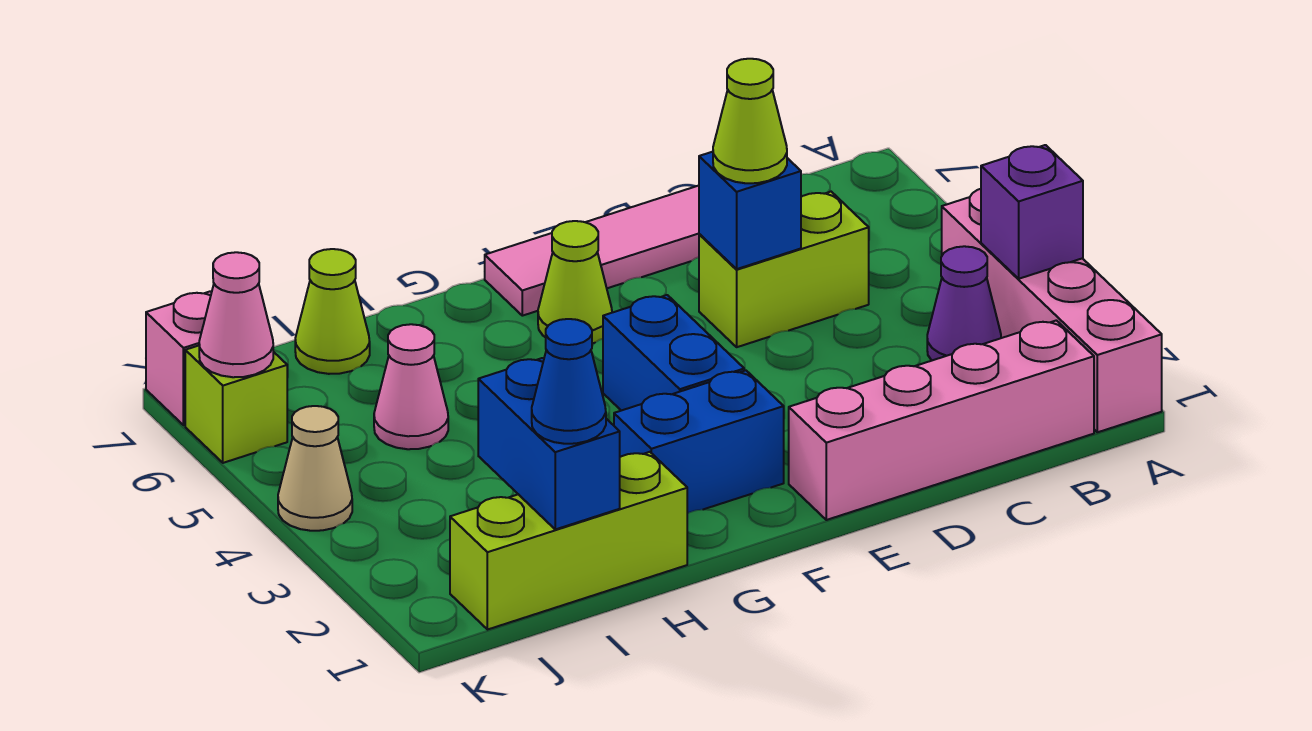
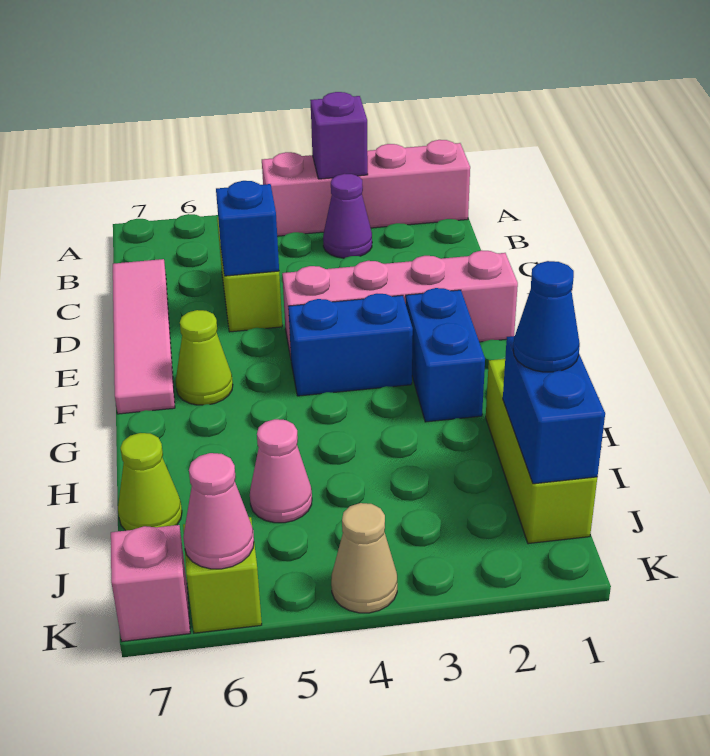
pink brick B1:E1 level 1 -> pink brick E1:E4 level 1
lime cone D5 level 3 -> none
blue brick I1:I2 level 2 -> blue brick I1:J1 level 2

